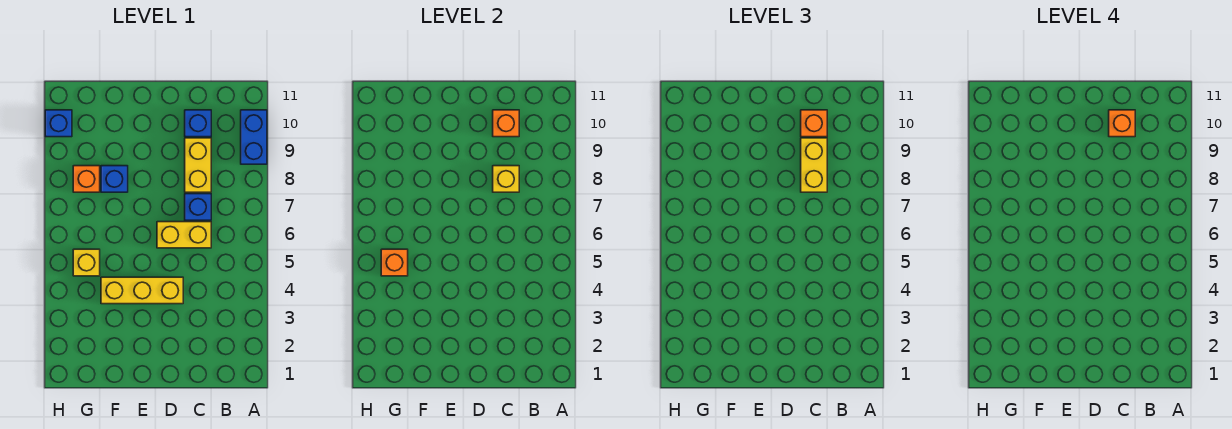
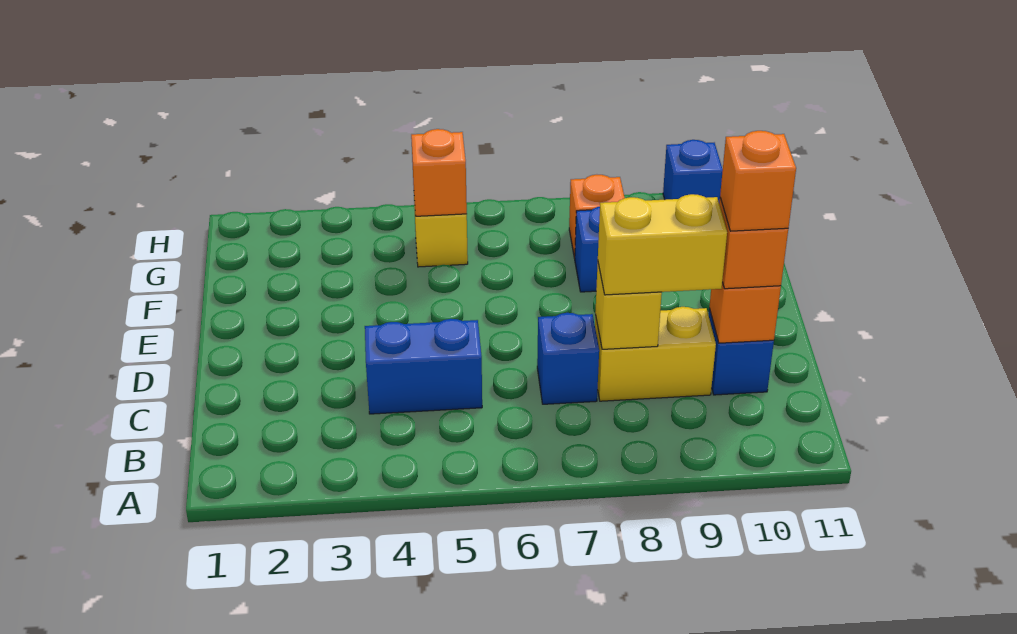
blue brick A9:A10 level 1 -> blue brick C4:C5 level 1
yellow brick C6:D6 level 1 -> none
yellow brick D4:F4 level 1 -> none

